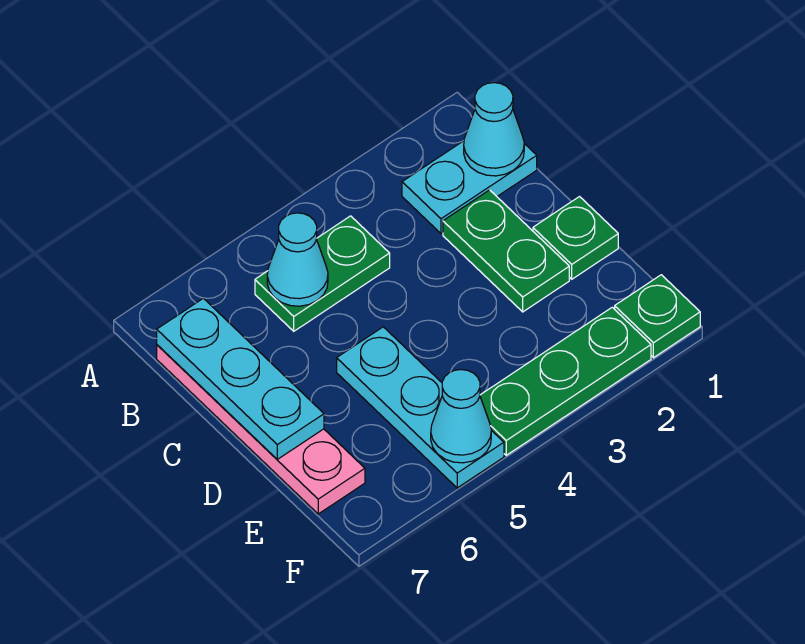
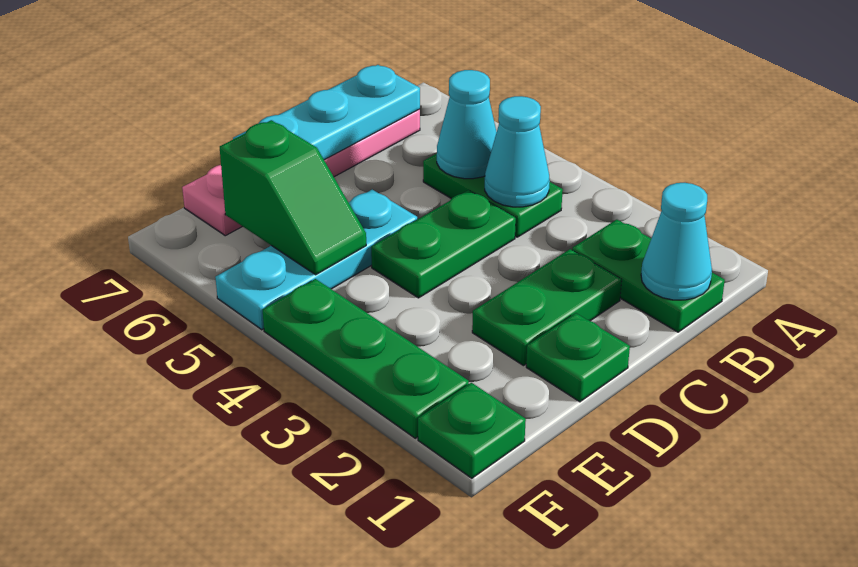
cyan plate B1:B2 level 1 -> green plate B1:B2 level 1
none -> green plate C4:D4 level 1
none -> green slope E5:E6 level 2 top 6
cyan cone F5 level 2 -> cyan cone B4 level 2

